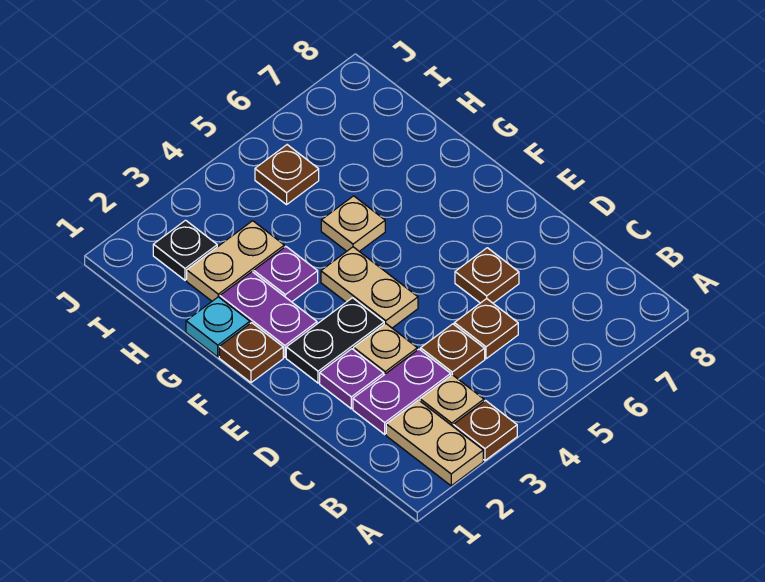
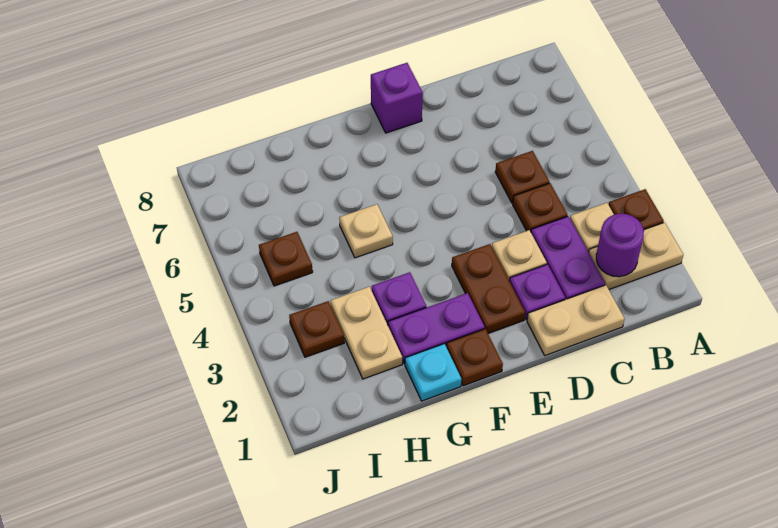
none -> purple round brick B2 level 2
brown plate D6 level 1 -> brown plate I3 level 1
black plate E2:E3 level 1 -> brown plate E2:E3 level 1
tan plate E4:F4 level 1 -> tan plate C1:D1 level 1
none -> purple brick E8 level 1
black plate I2 level 1 -> none

